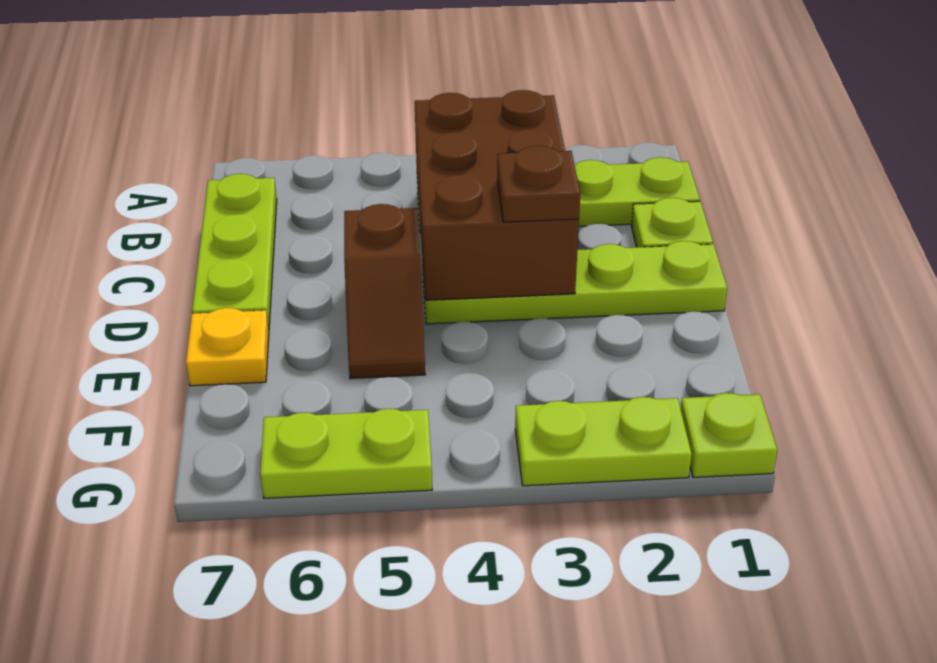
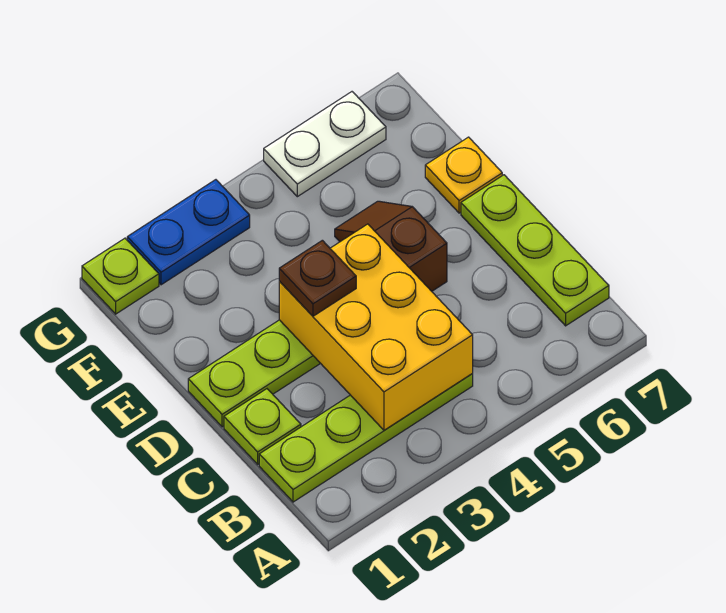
brown brick B3:D4 level 2 -> yellow brick B3:D4 level 2
lime plate G2:G3 level 1 -> blue plate G2:G3 level 1
lime plate G5:G6 level 1 -> white plate G5:G6 level 1

